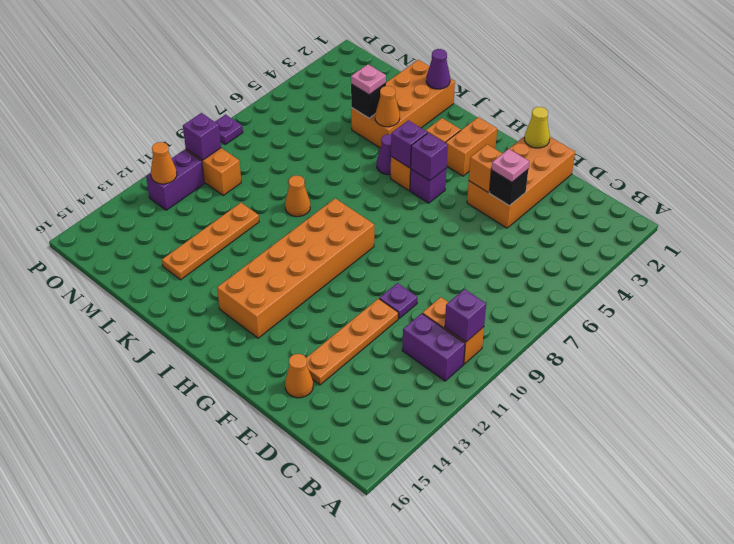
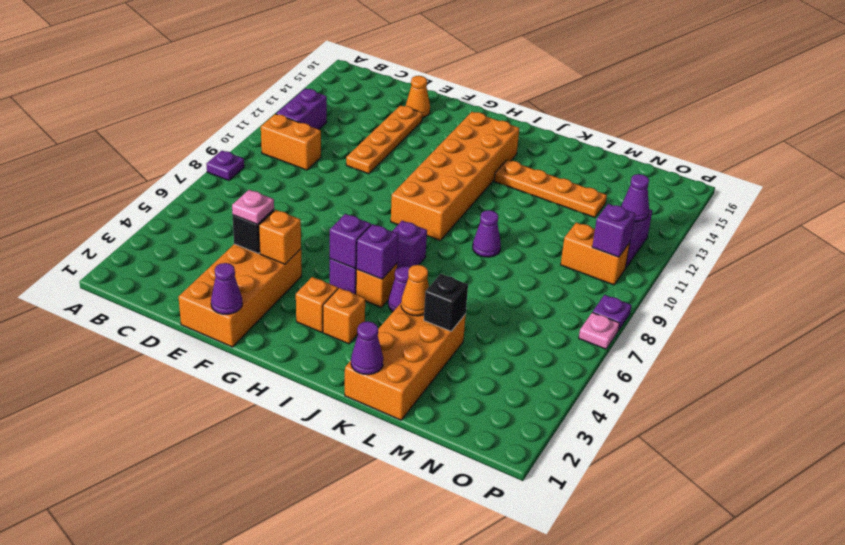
purple brick B10 level 2 -> purple brick I7 level 1
purple brick B11:C11 level 1 -> purple brick B11:B12 level 1
purple plate E10 level 1 -> purple plate A8 level 1
yellow cone F1 level 2 -> purple cone F1 level 2
orange brick H2:H3 level 1 -> orange brick H3 level 1
orange cone K9 level 1 -> purple cone K9 level 1
pink plate L4 level 3 -> pink plate P7 level 1
orange plate L11:L14 level 1 -> orange plate J13:M13 level 1
orange cone O12 level 2 -> purple cone O12 level 2

